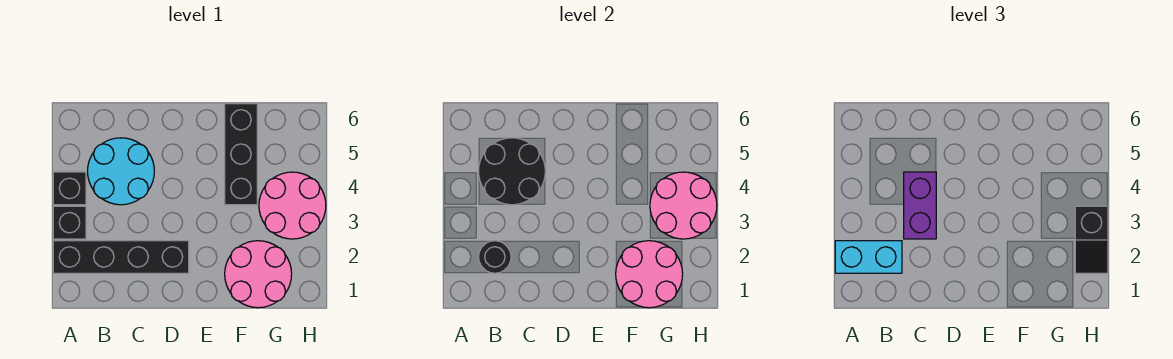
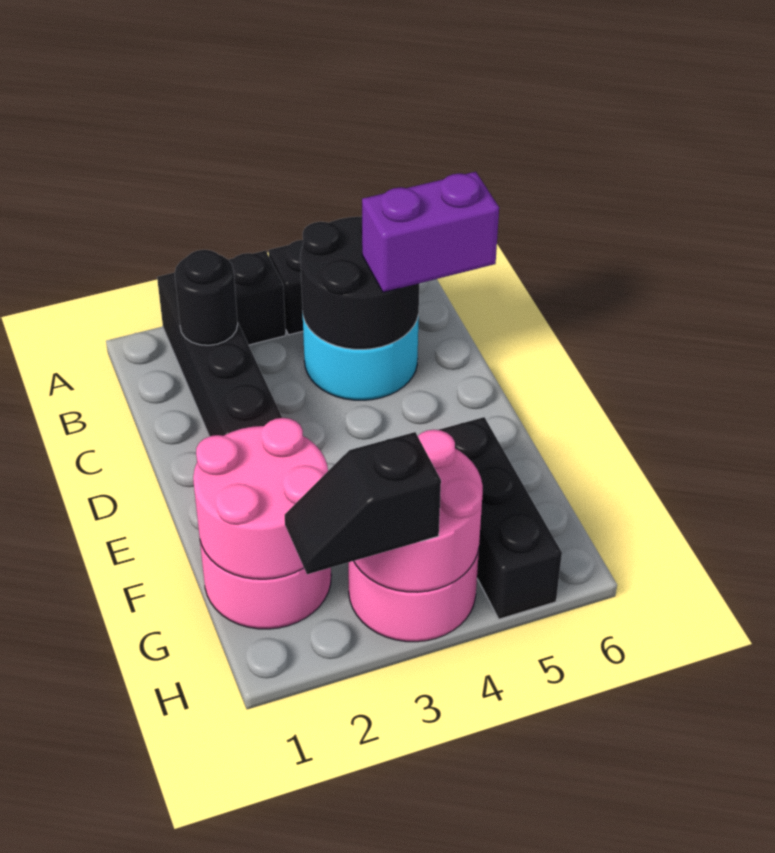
cyan brick A2:B2 level 3 -> none
purple brick C3:C4 level 3 -> purple brick C5:C6 level 3
black brick F4:F6 level 1 -> black brick F5:H5 level 1

